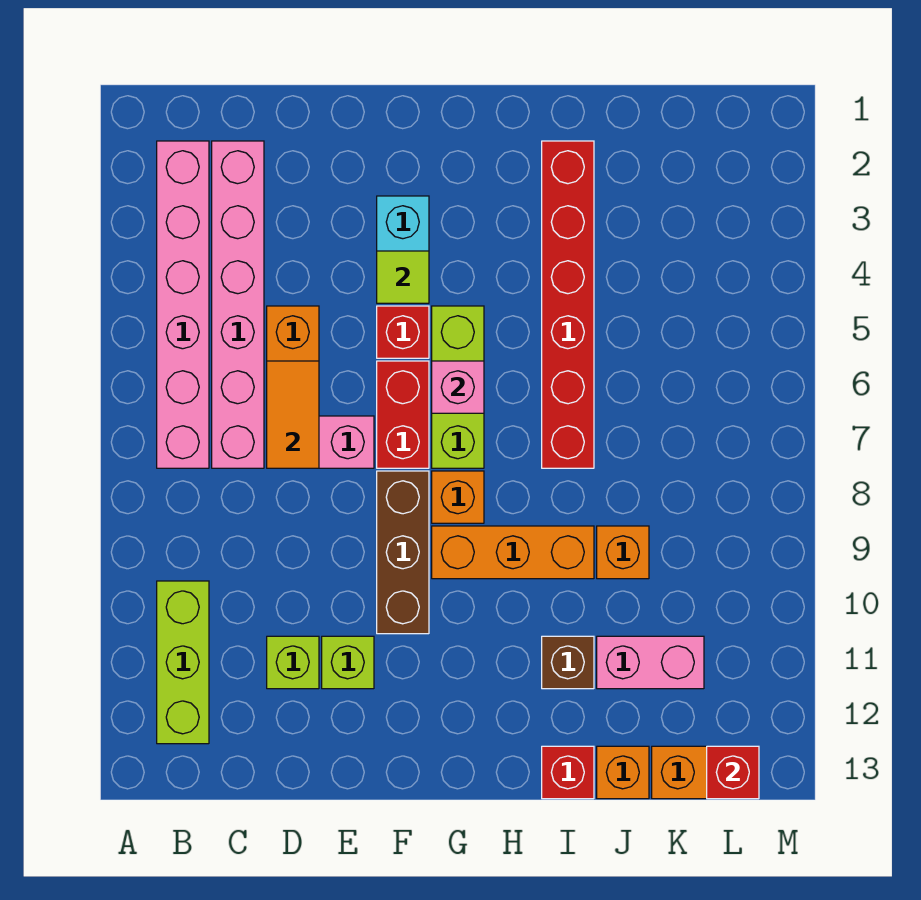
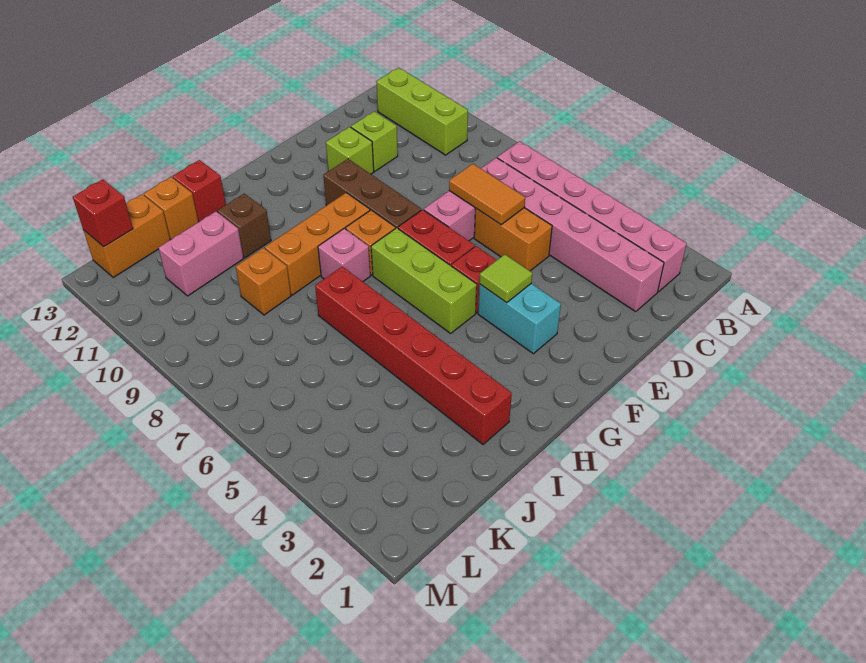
pink brick G6 level 2 -> pink brick H8 level 1

